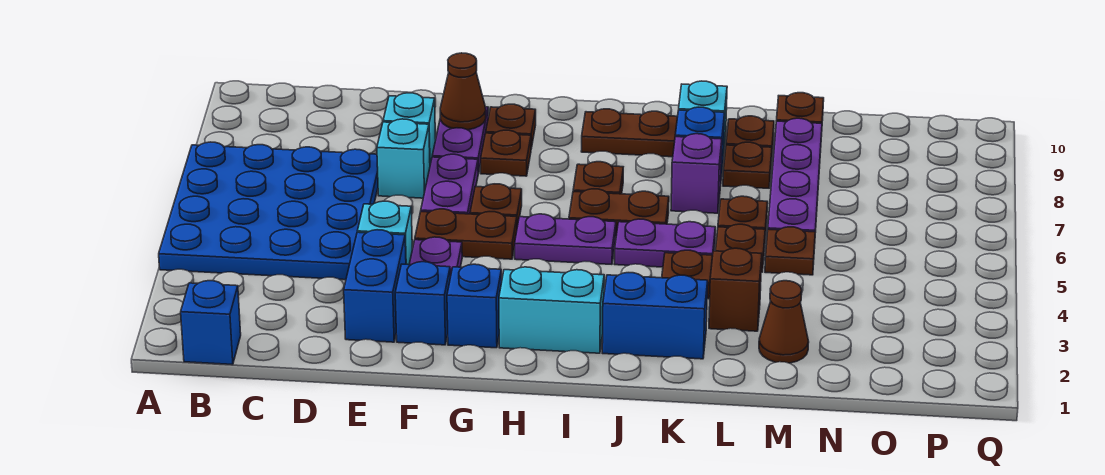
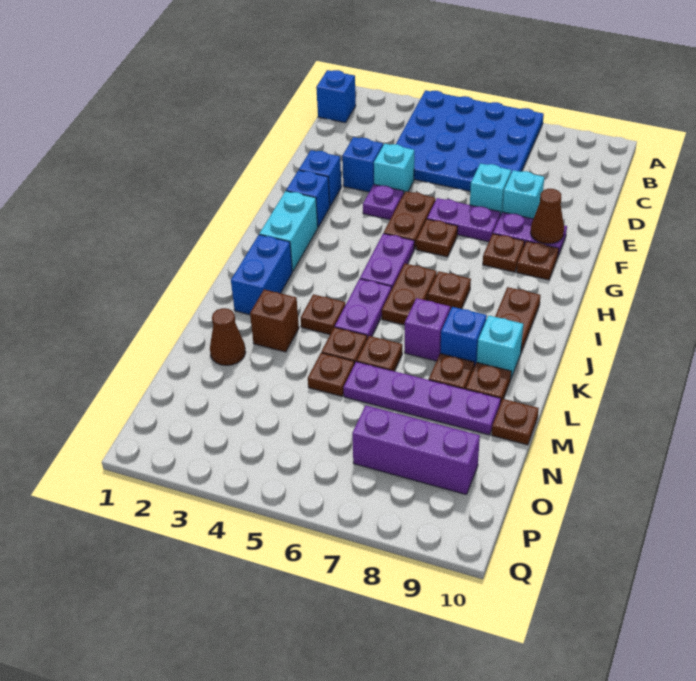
blue brick E2:E3 level 1 -> blue brick E3 level 1
none -> purple brick O7:O9 level 1

